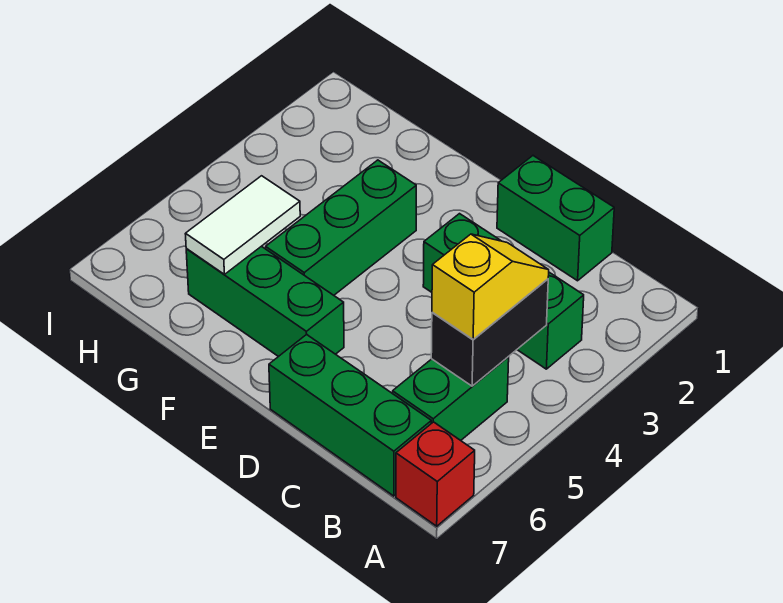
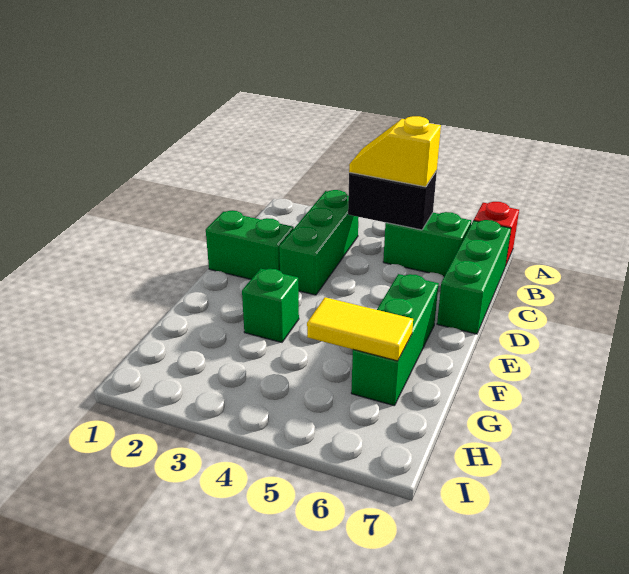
green brick C1:D1 level 1 -> green brick D1:D2 level 1
green brick F3:F5 level 1 -> green brick F3 level 1
white tile G5:G6 level 2 -> yellow tile G5:G6 level 2

